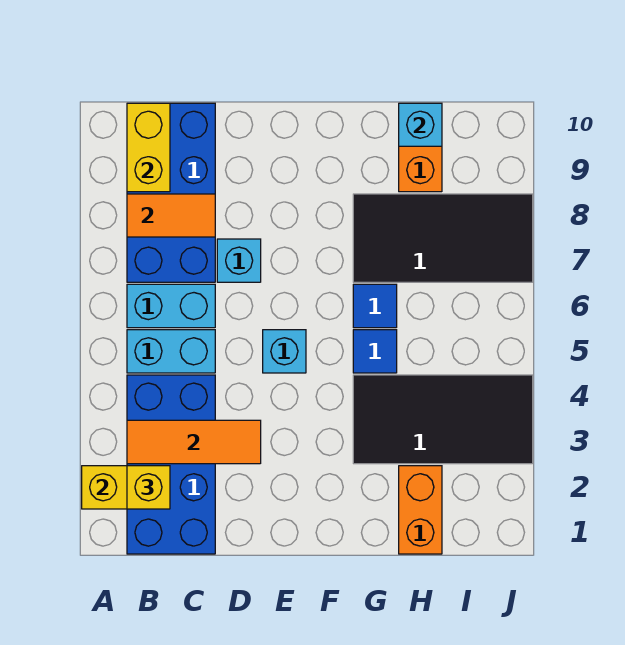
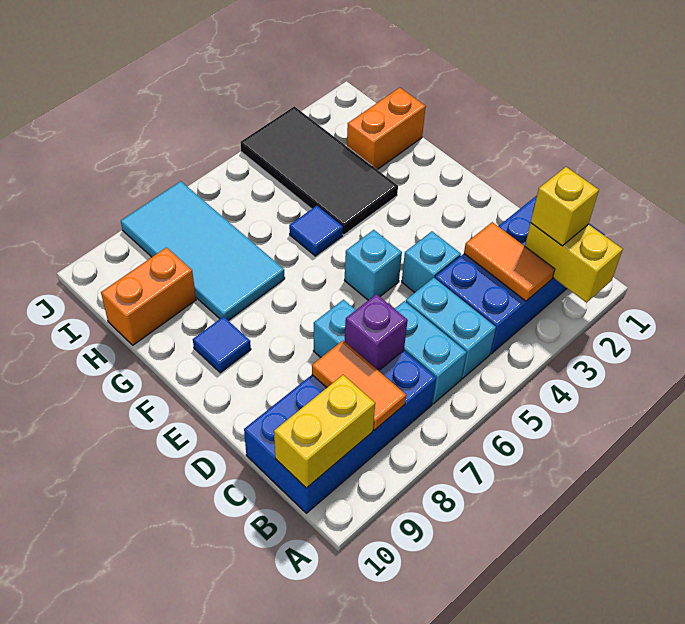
orange tile B3:D3 level 2 -> orange tile B3:C3 level 2
none -> purple brick C7 level 2
blue tile G6 level 1 -> blue tile F9 level 1
black tile G7:J8 level 1 -> cyan tile G7:J8 level 1
cyan brick H10 level 2 -> cyan brick D4 level 1

